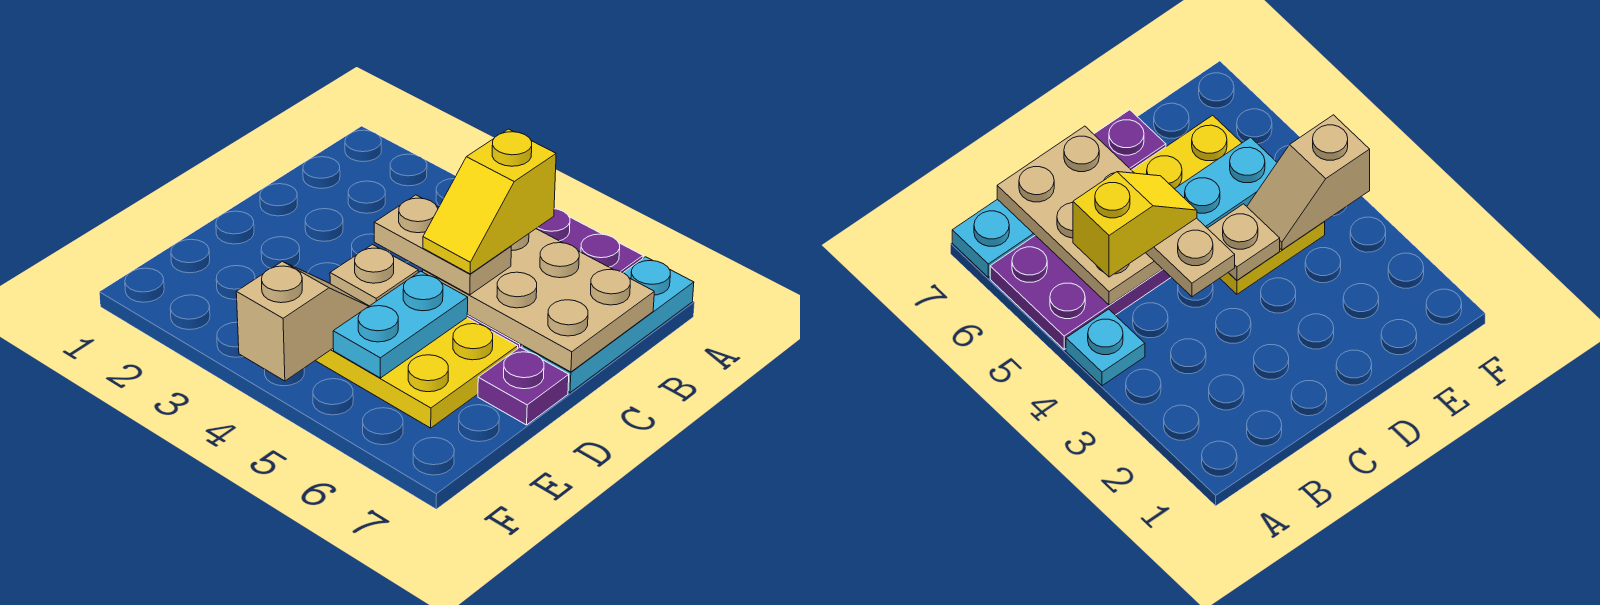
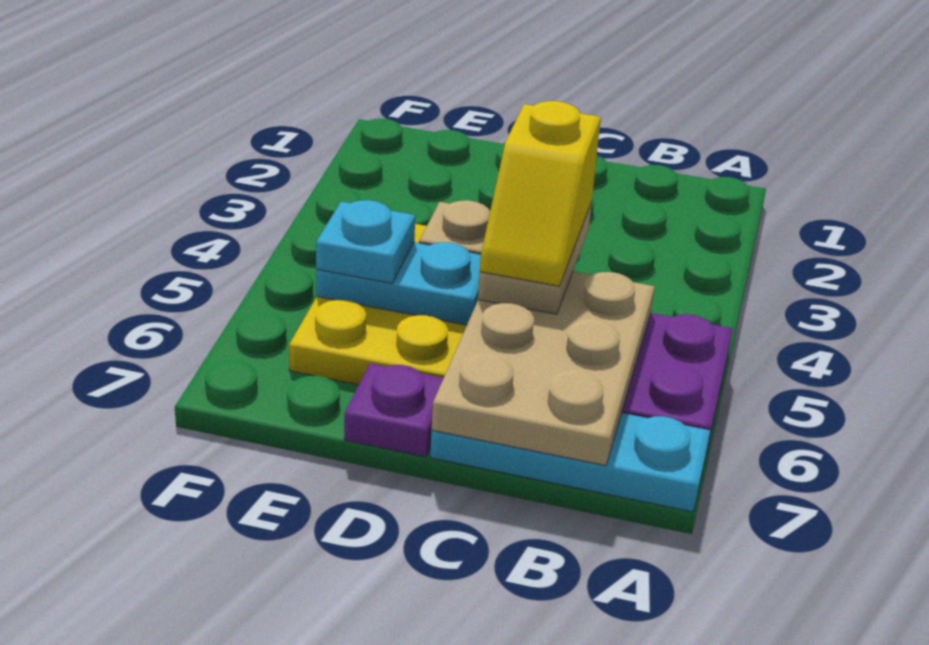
cyan plate A4 level 1 -> cyan plate E5 level 3
yellow slope B5:C5 level 4 top B -> yellow slope C4:C5 level 4 top 4
tan slope E4:F4 level 2 top F -> none

